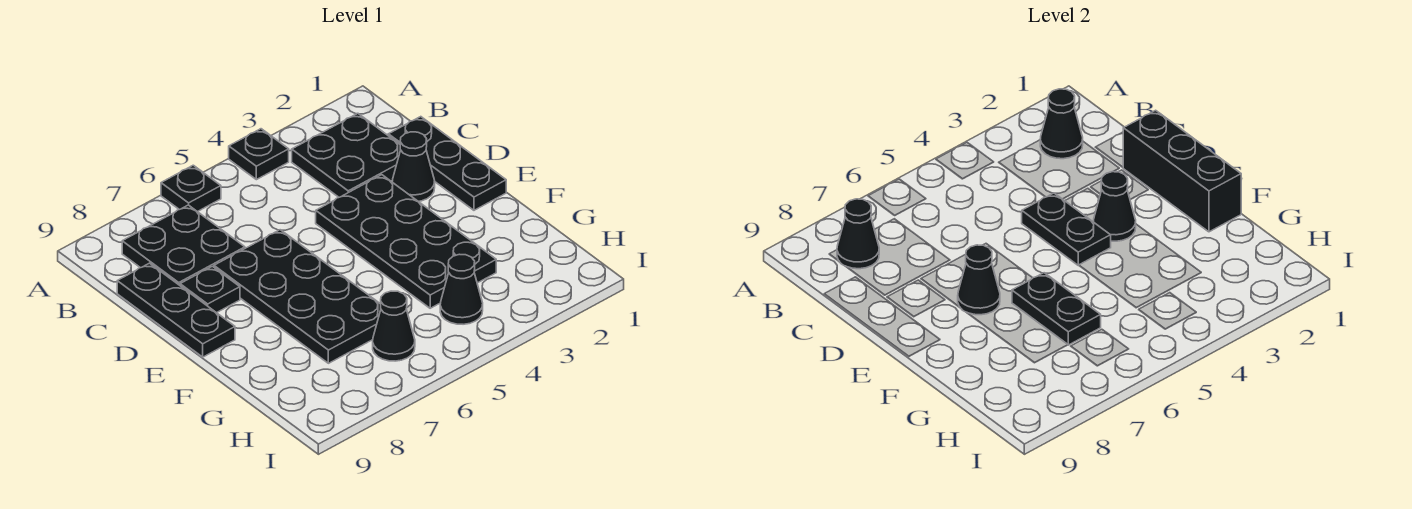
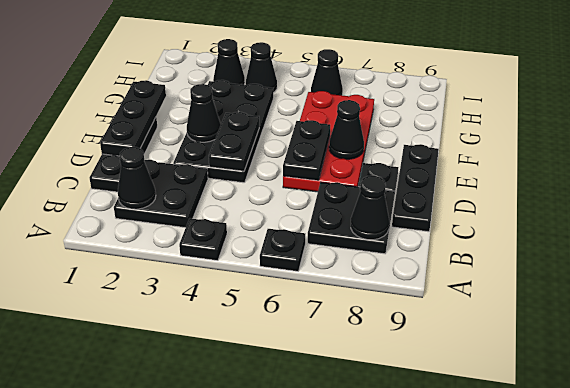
black brick D1:F1 level 2 -> black plate D1:F1 level 2
black cone D2 level 1 -> black cone H3 level 1
black plate D6:G7 level 1 -> red plate D6:G7 level 1
black plate F6:G6 level 2 -> black plate D6:E6 level 2

